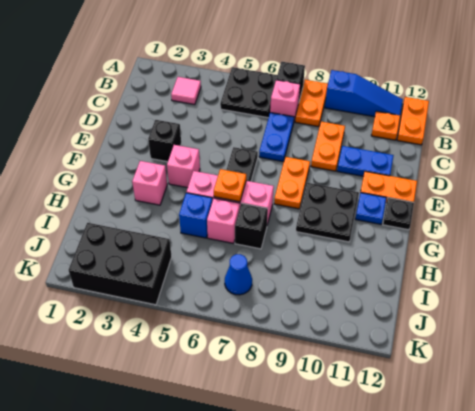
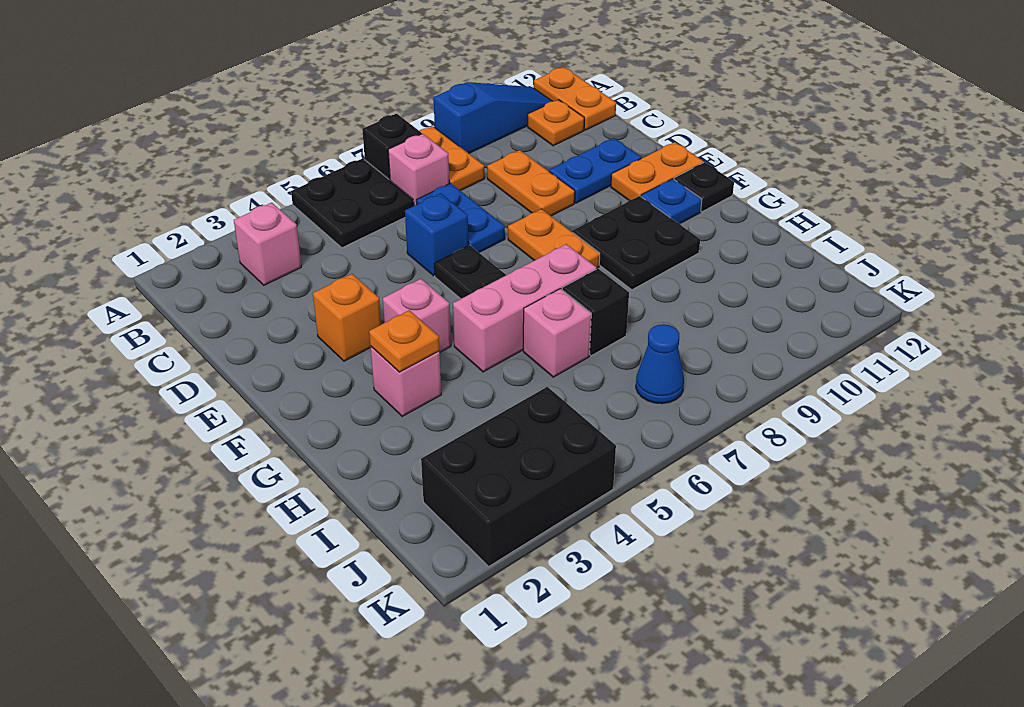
pink tile B3 level 1 -> pink brick B3 level 1
black brick E3 level 1 -> orange brick E3 level 1
orange plate G6 level 2 -> orange plate G3 level 2
blue brick H5 level 1 -> blue brick D6 level 1

